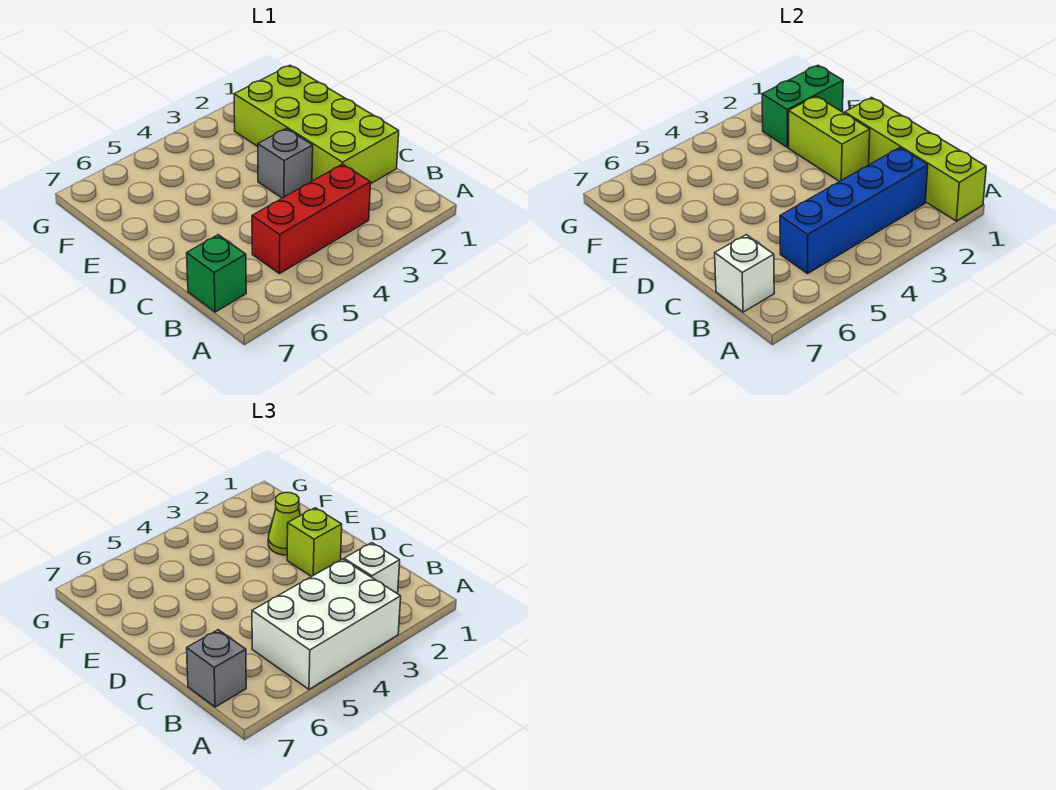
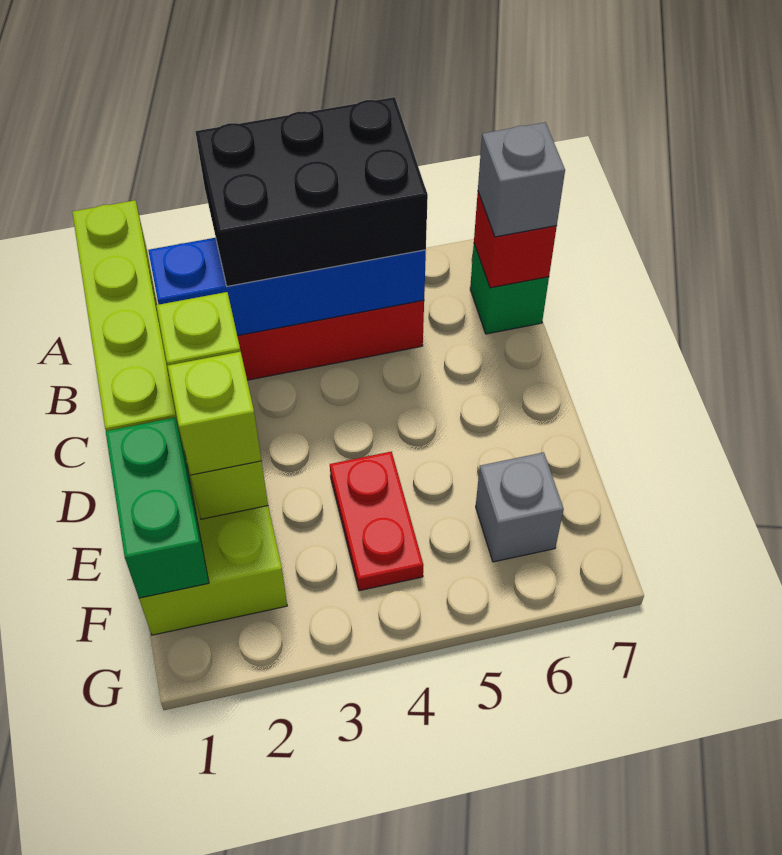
white brick A3:B5 level 3 -> black brick A3:B5 level 3
white brick B2 level 3 -> none
white brick B7 level 2 -> red brick B7 level 2
grey brick D3 level 1 -> grey brick F6 level 1
lime cone E2 level 3 -> lime brick E2 level 3
none -> red plate E4:F4 level 1
green brick F1:F2 level 2 -> green brick E1:F1 level 2

